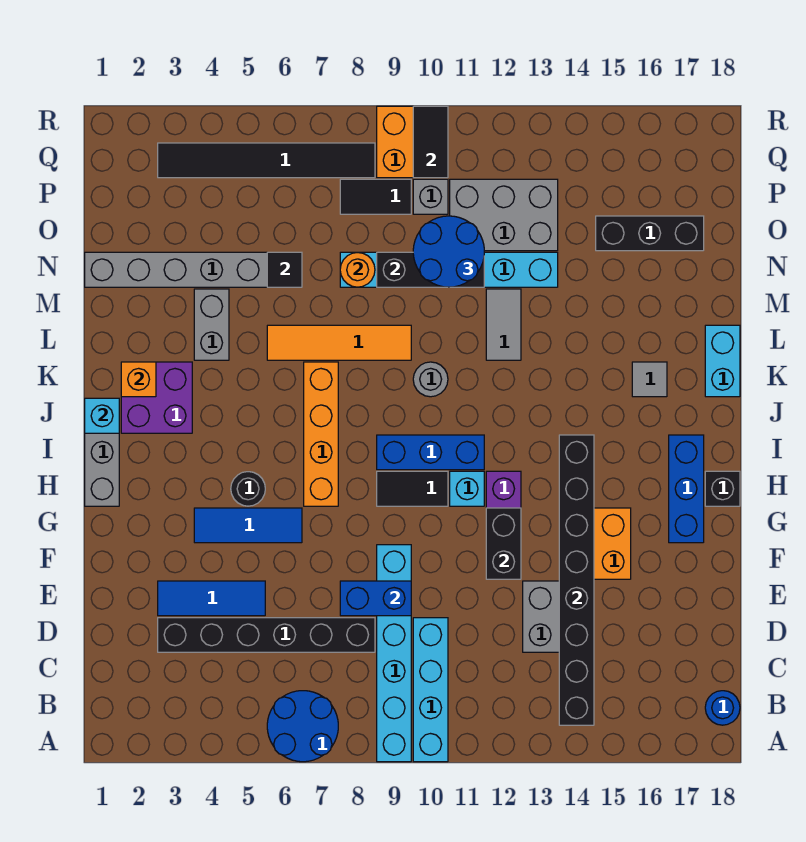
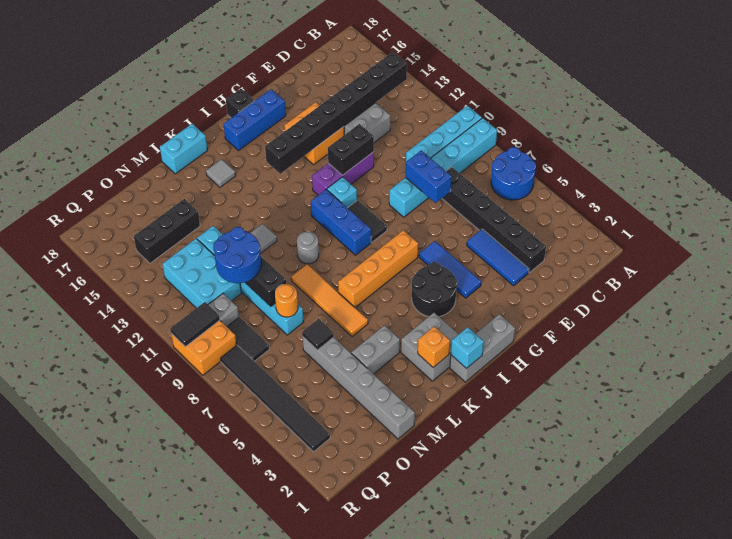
blue round brick B18 level 1 -> none
black round brick H5 level 1 -> black round brick H4:I5 level 1
purple brick J2:K3 level 1 -> grey brick J2:K3 level 1
grey brick O11:P13 level 1 -> cyan brick O11:P13 level 1
black brick O15:O17 level 1 -> black brick N15:P15 level 1

